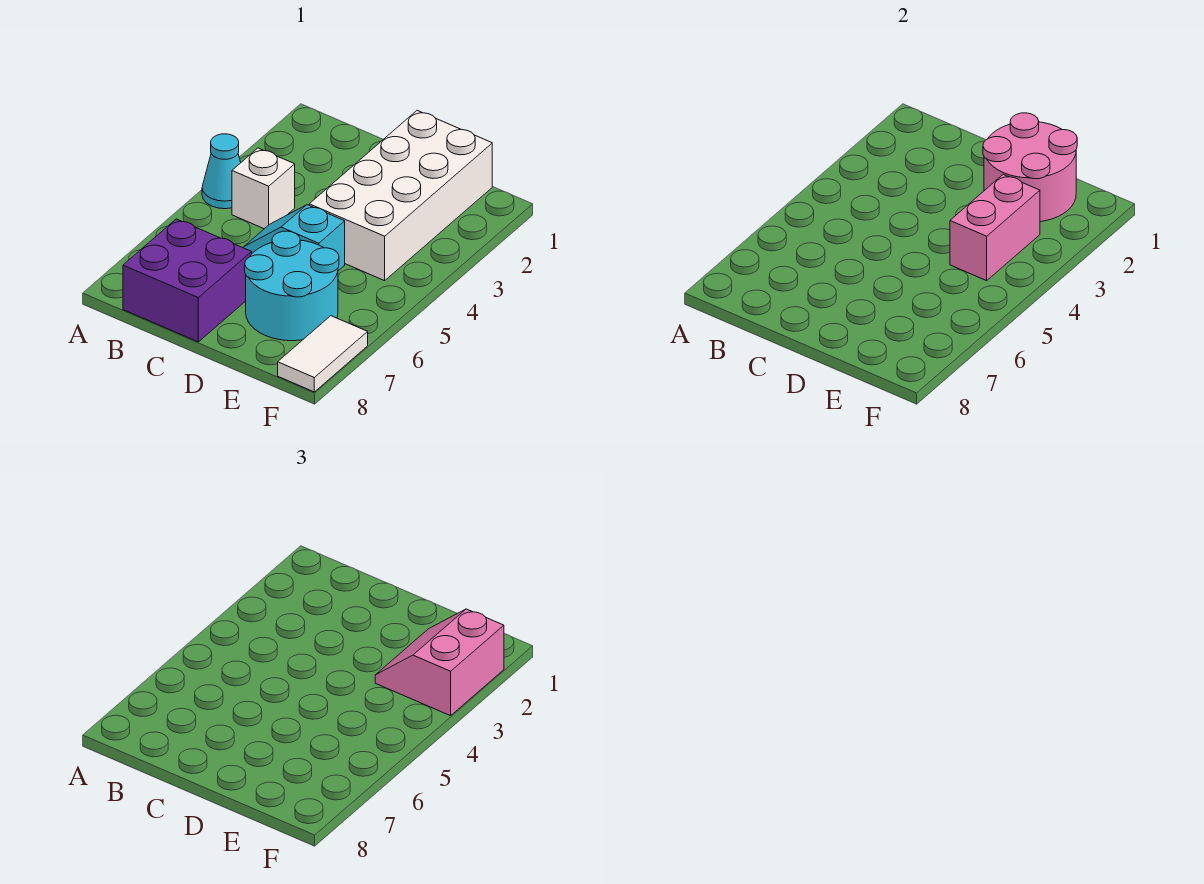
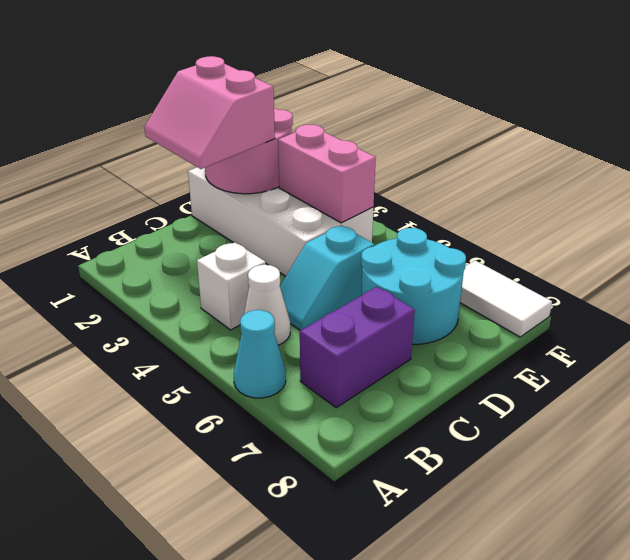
cyan cone A4 level 1 -> cyan cone A6 level 1
none -> white cone B5 level 1
purple brick B7:C8 level 1 -> purple brick B7:C7 level 1
pink slope E2:F3 level 3 top F -> pink slope C1:D2 level 3 top D

